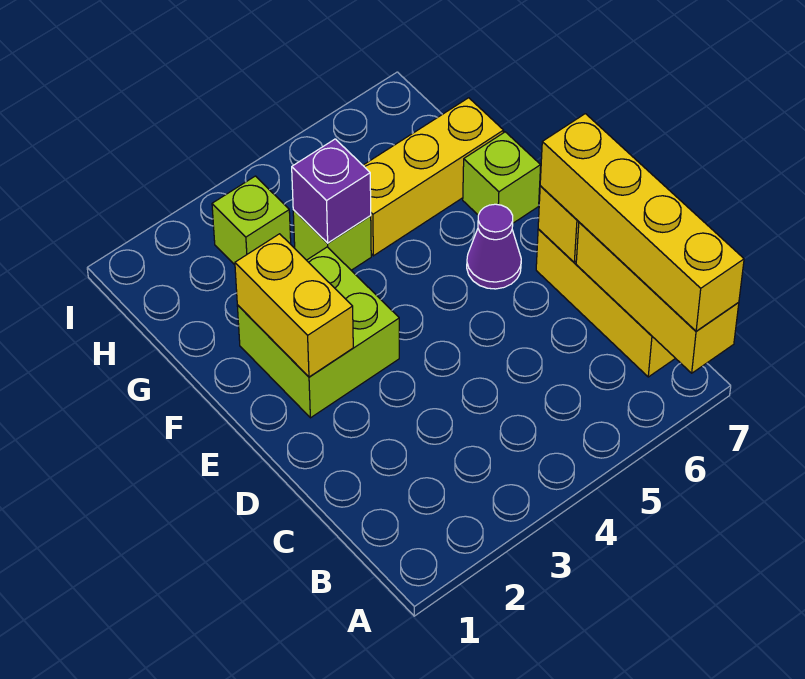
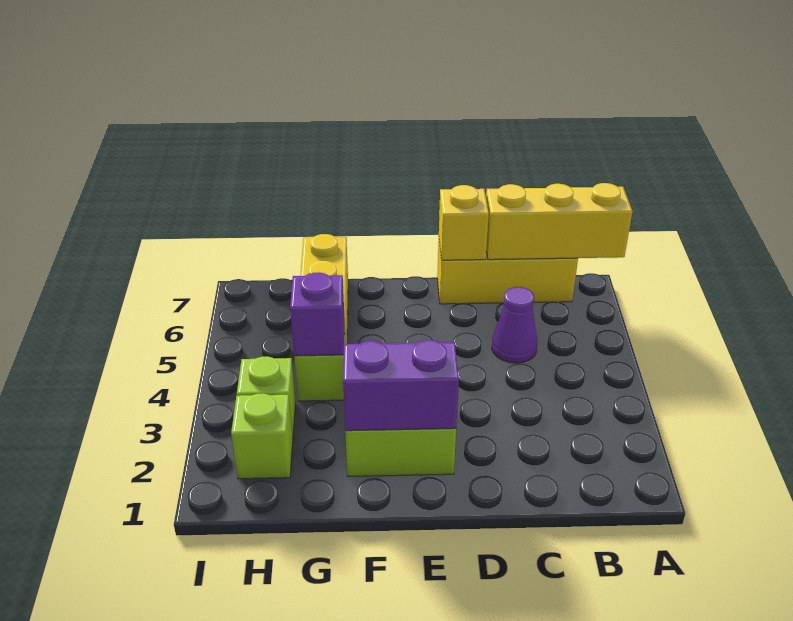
yellow brick A7:D7 level 3 -> none
yellow brick E2:F2 level 2 -> purple brick E2:F2 level 2
purple cone E6 level 1 -> purple cone C5 level 1
lime brick F7 level 1 -> lime brick H2 level 1

